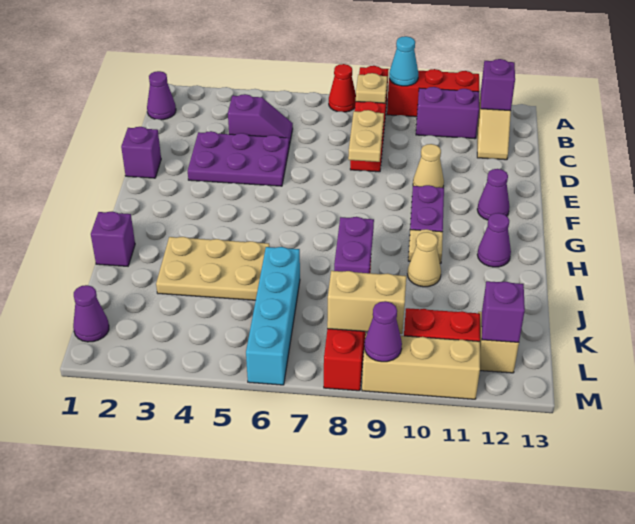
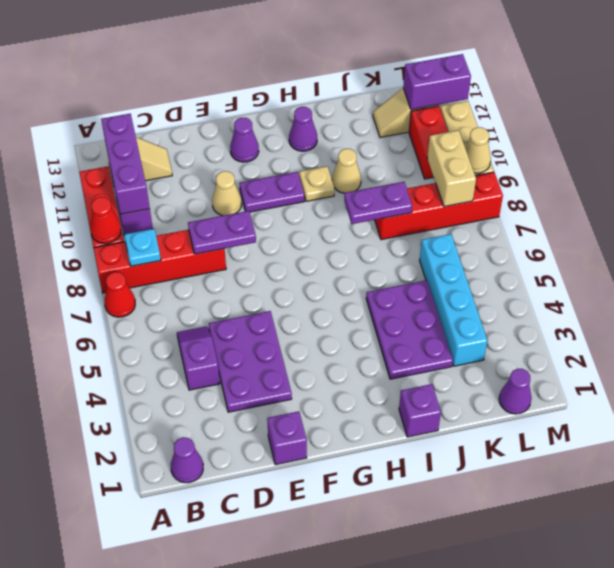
cyan cone A9 level 2 -> red cone A9 level 2
tan plate B8 level 2 -> cyan plate B8 level 2
purple brick B12 level 2 -> purple brick B10:B12 level 2
tan plate D8:E8 level 2 -> purple plate D8:E8 level 2
tan plate I3:J5 level 1 -> purple plate I3:J5 level 1
cyan brick J6:M6 level 1 -> cyan brick K3:K6 level 1
purple brick L12 level 2 -> purple brick L12:M12 level 2
purple cone M9 level 2 -> tan cone M9 level 2

